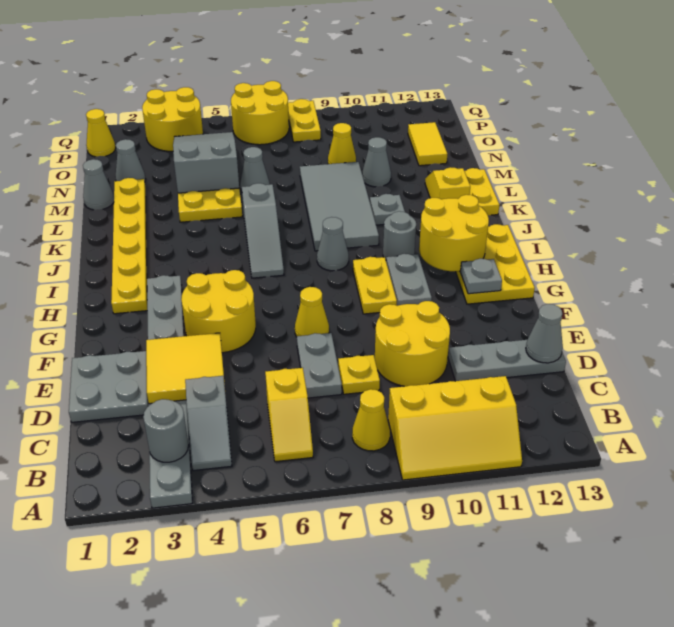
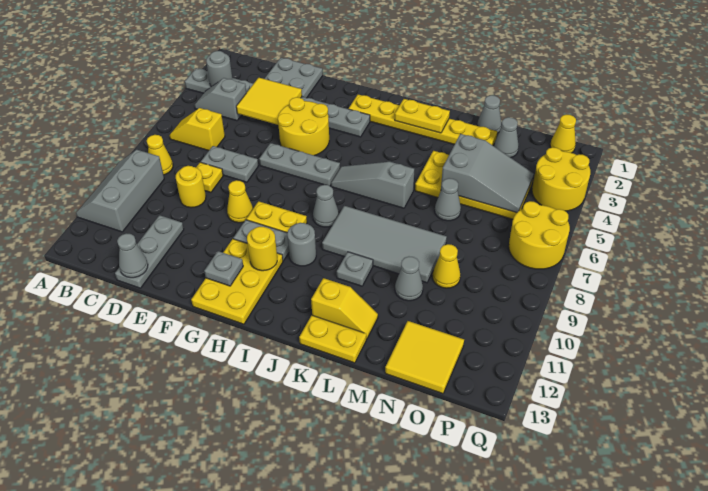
yellow slope A9:B11 level 1 top B -> grey slope A9:B11 level 1 top B
yellow round brick D9:E10 level 1 -> yellow round brick D9 level 1
none -> grey plate F6:H6 level 1
yellow cone F7 level 1 -> yellow cone F9 level 1
yellow plate G12:I13 level 1 -> yellow plate G11:H13 level 1
yellow round brick H11:I12 level 2 -> yellow round brick H11 level 2
yellow tile N12:O12 level 1 -> yellow tile N12:O13 level 1
yellow plate P8:Q8 level 1 -> yellow plate J2:K2 level 2

